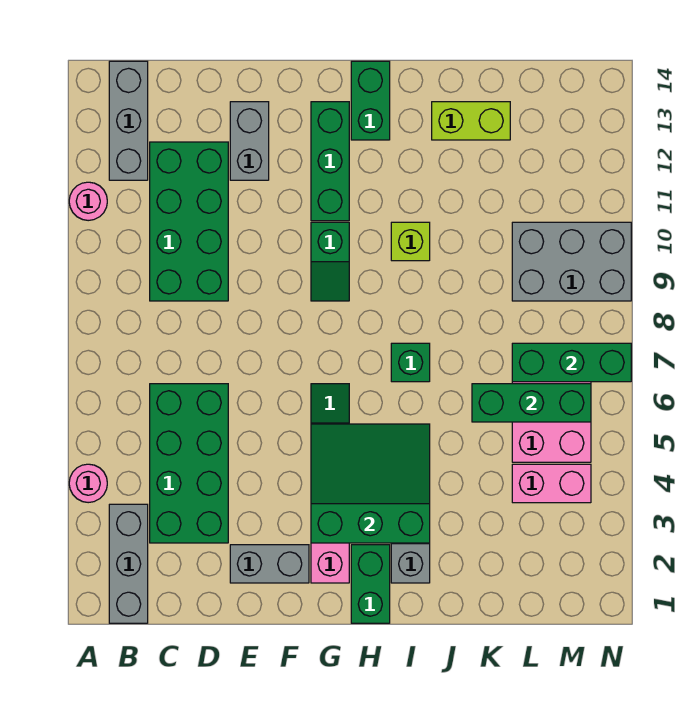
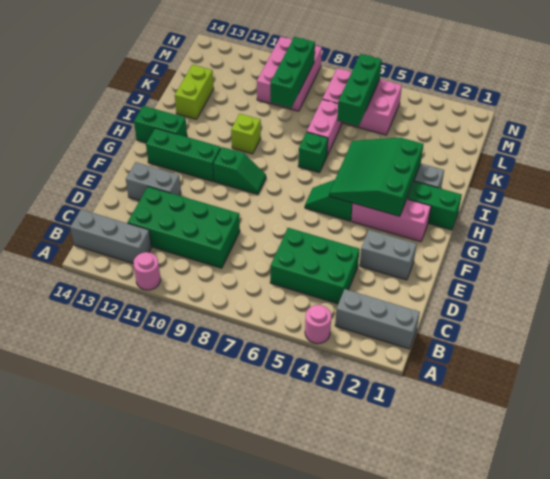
green brick C3:D6 level 1 -> green brick C4:D6 level 1
grey brick E2:F2 level 1 -> grey brick E2:E3 level 1
pink brick L4:M4 level 1 -> pink brick J7:K7 level 1
green brick L7:N7 level 2 -> green brick K9:M9 level 2
grey brick L9:N10 level 1 -> pink brick L9:N10 level 1

